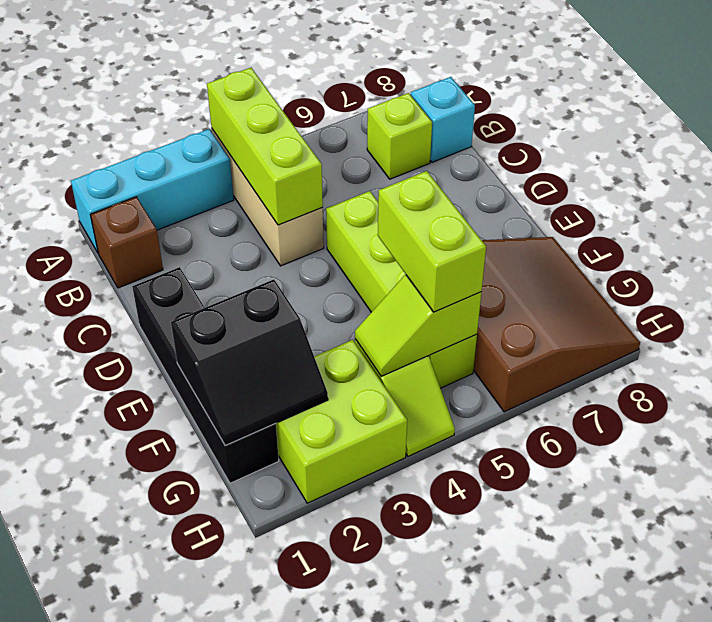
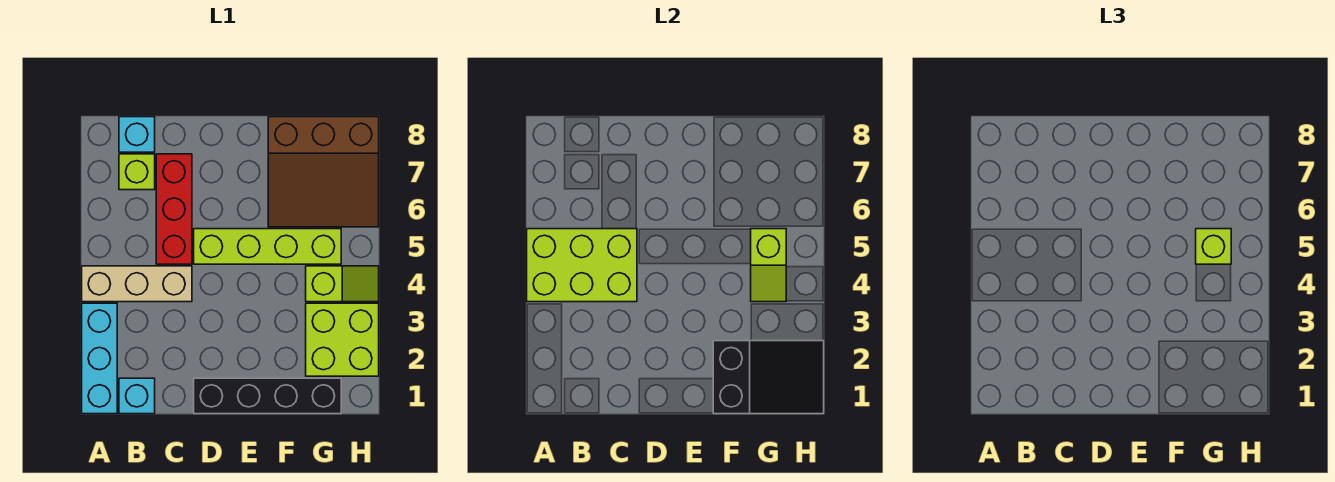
lime brick A4:C4 level 2 -> lime brick A4:C5 level 2
brown brick B1 level 1 -> cyan brick B1 level 1
none -> red brick C5:C7 level 1
black slope F1:G2 level 2 top F -> black slope F1:H2 level 2 top F
lime brick F5:G5 level 3 -> lime brick G5 level 3
brown slope F6:H8 level 1 top 6 -> brown slope F6:H8 level 1 top 8

